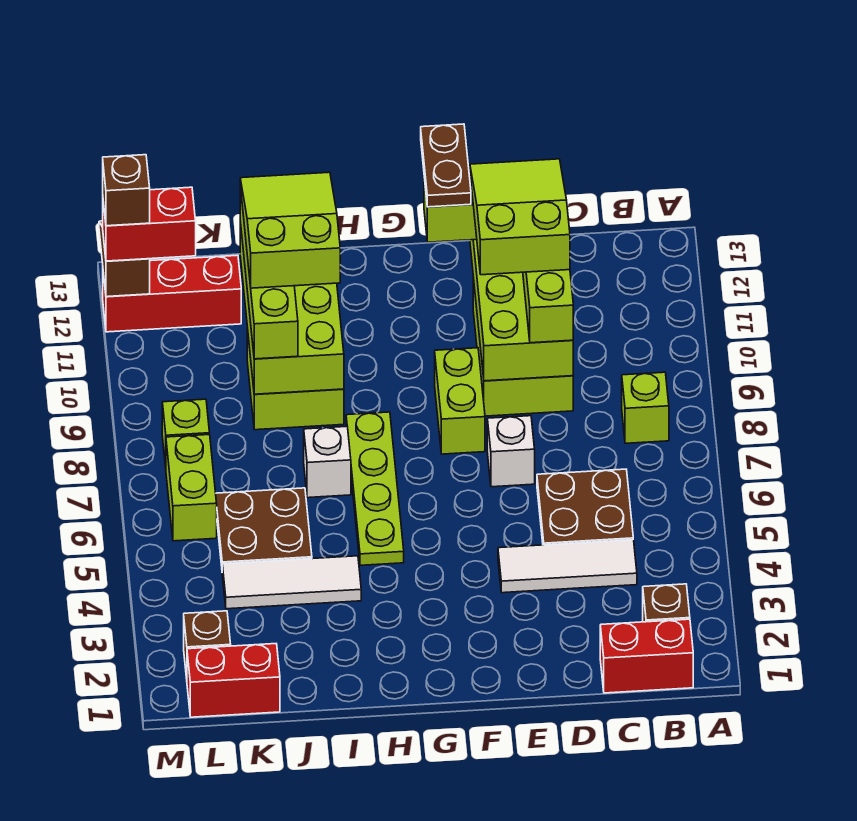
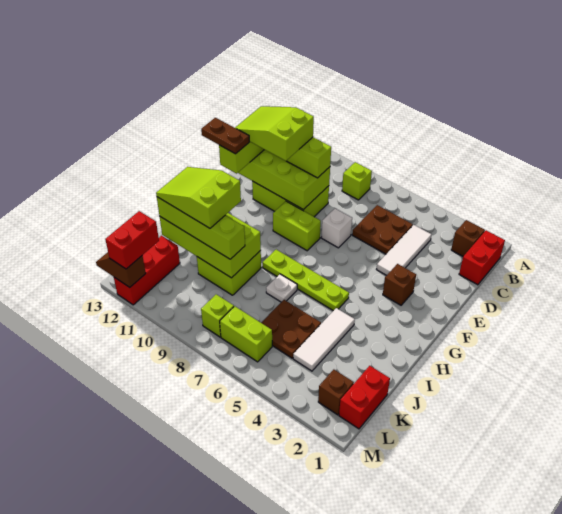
white brick I7 level 1 -> white plate I7 level 1
brown brick M12 level 4 -> brown brick F3 level 1

